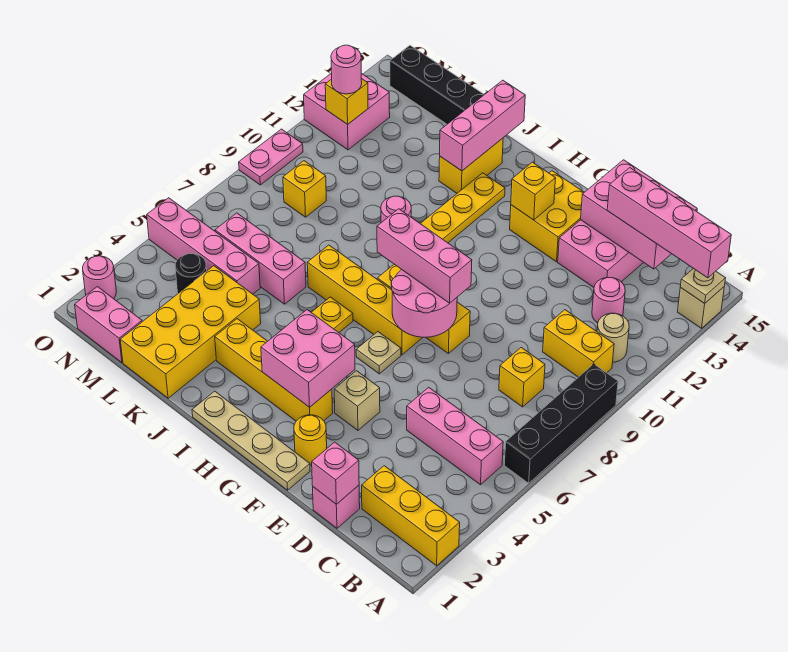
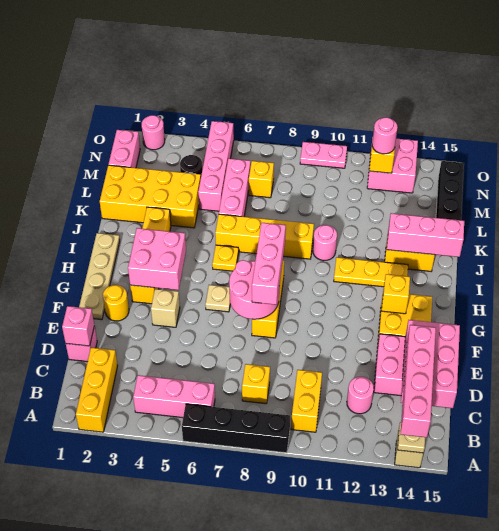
pink brick B5:D5 level 1 -> pink brick B4:B6 level 1
tan round brick B11 level 1 -> none
yellow brick G7:J7 level 1 -> yellow brick J6:J9 level 1
yellow brick M9 level 1 -> yellow brick M7 level 1

